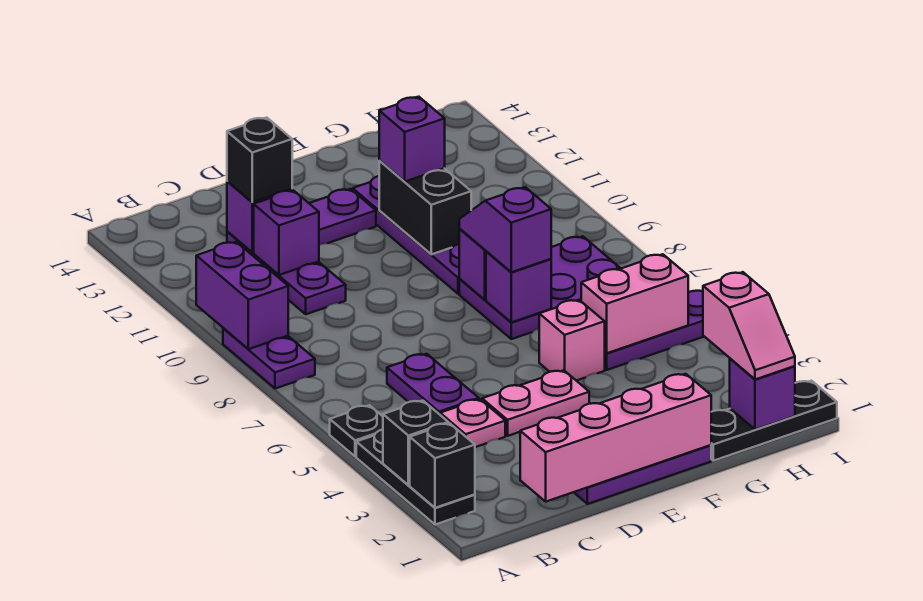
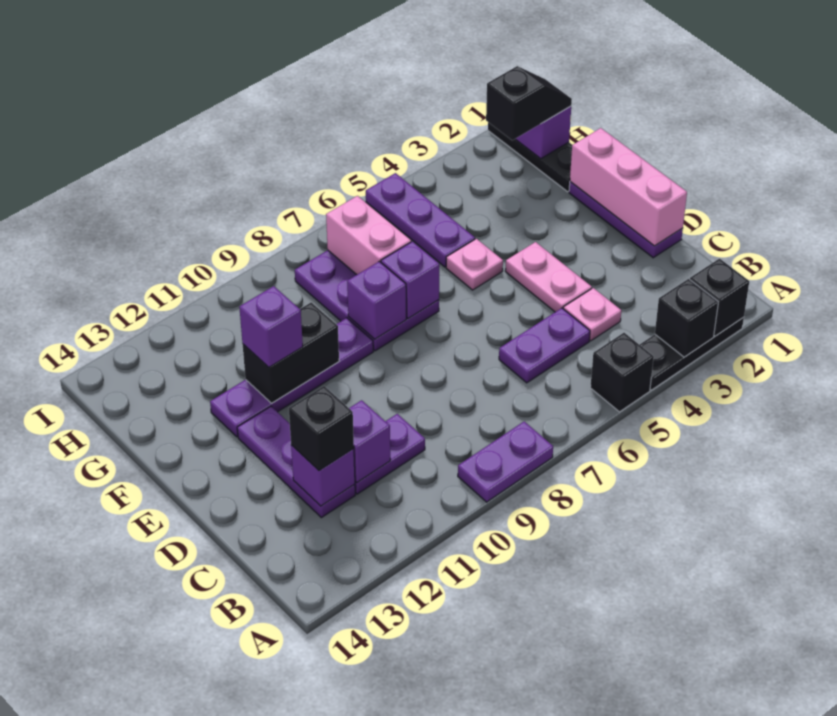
black plate A5 level 1 -> black brick A5 level 1
purple brick A9:A10 level 2 -> none
pink brick C1:F1 level 2 -> pink brick D1:F1 level 2
pink brick F5 level 1 -> pink plate F5 level 1
purple slope F7:F8 level 3 top 7 -> none
pink brick G5:H5 level 2 -> pink brick G7:H7 level 2
pink slope H1:H2 level 3 top 2 -> black slope H1:H2 level 3 top 2

